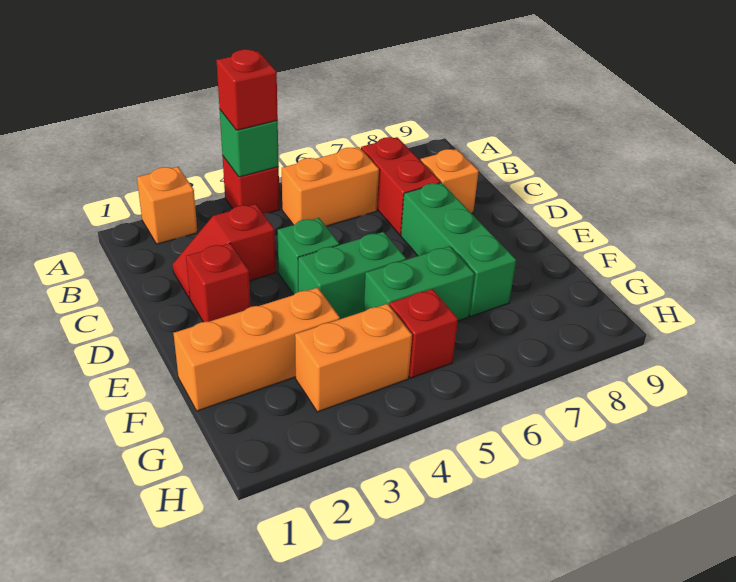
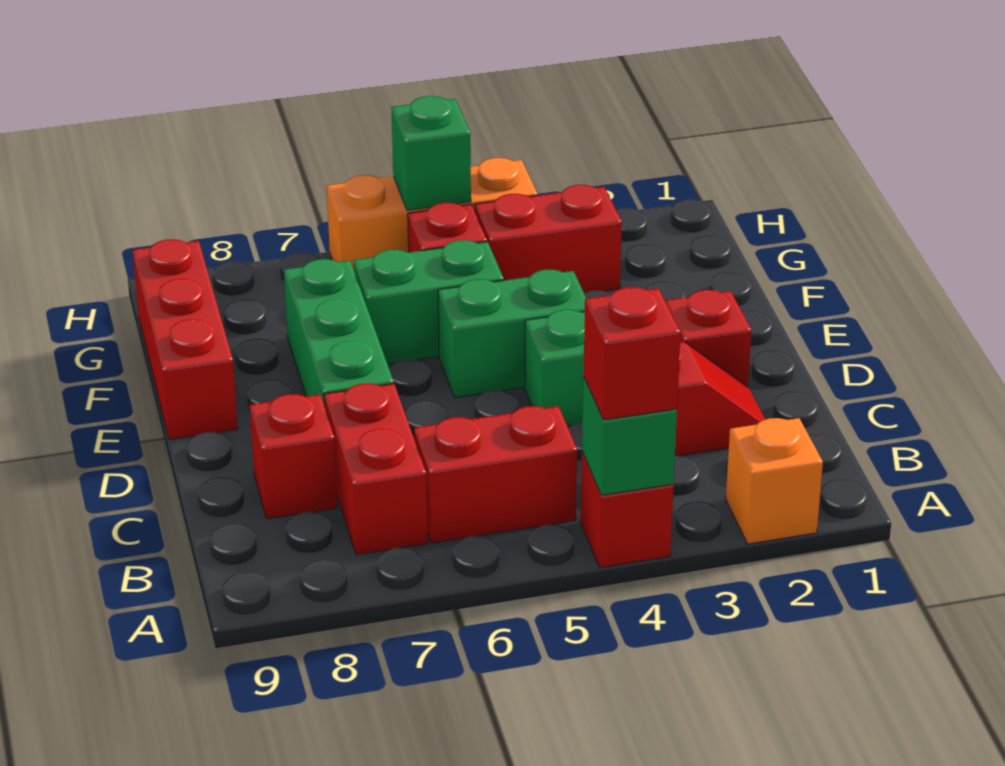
orange brick B5:B6 level 1 -> red brick B5:B6 level 1
orange brick C8 level 1 -> red brick C8 level 1
none -> red brick E9:G9 level 1
orange brick F1:F3 level 1 -> orange brick H4:H6 level 1
orange brick G3:G4 level 1 -> red brick G3:G4 level 1
none -> green brick H5 level 2

